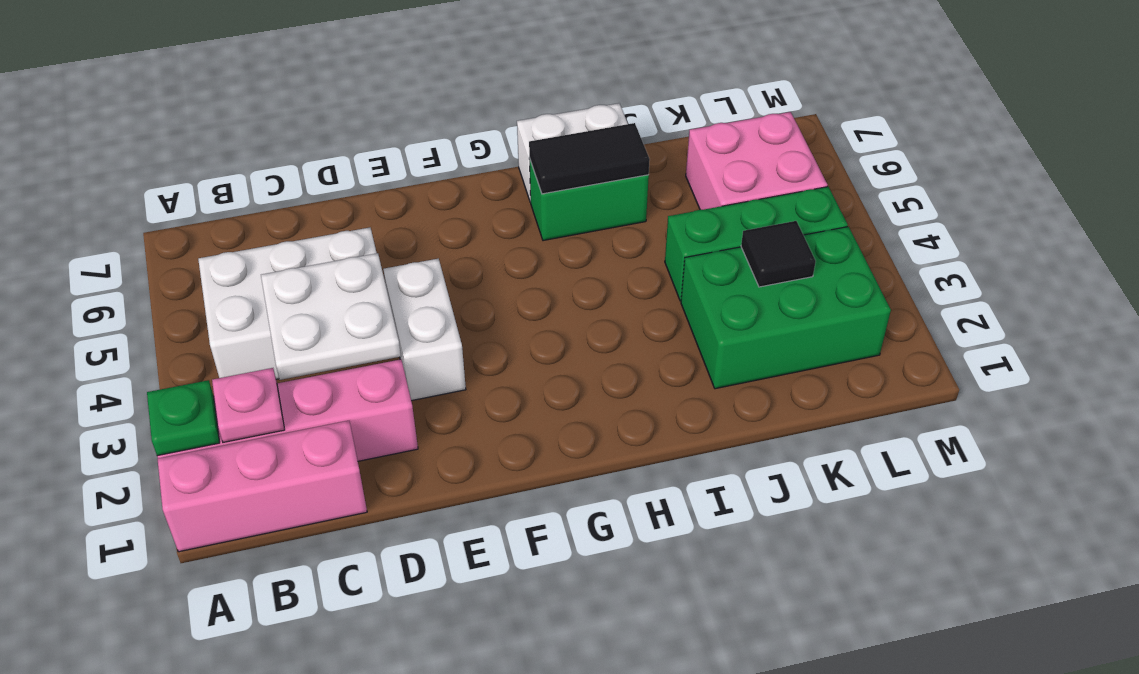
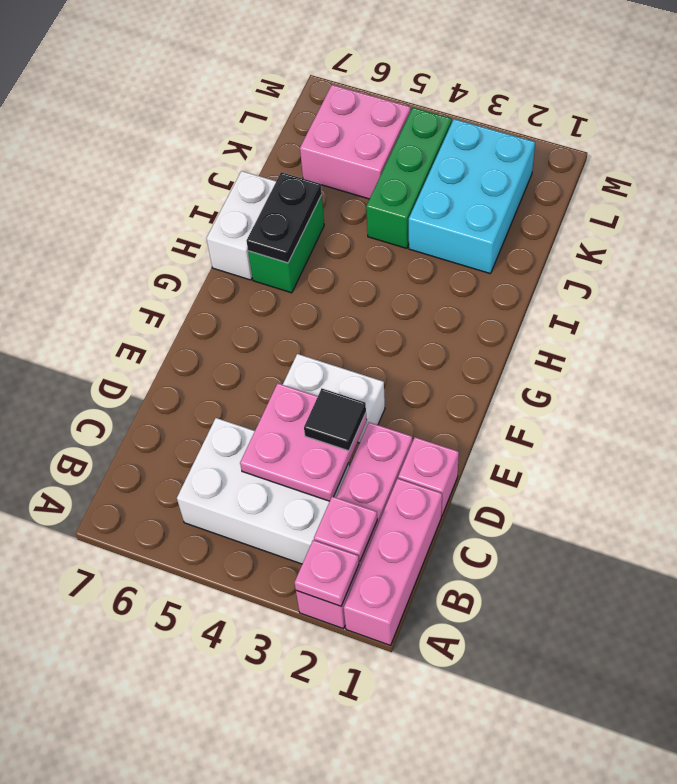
green plate A2 level 2 -> pink plate A2 level 2
white brick B4:D5 level 1 -> white brick B3:C5 level 1
white plate C3:D4 level 2 -> pink plate C3:D4 level 2
none -> pink brick D1 level 1
black tile H6:I6 level 2 -> black plate H6:I6 level 2
green brick J2:L3 level 1 -> cyan brick J2:L3 level 1
black tile K3 level 2 -> black tile D3 level 3

